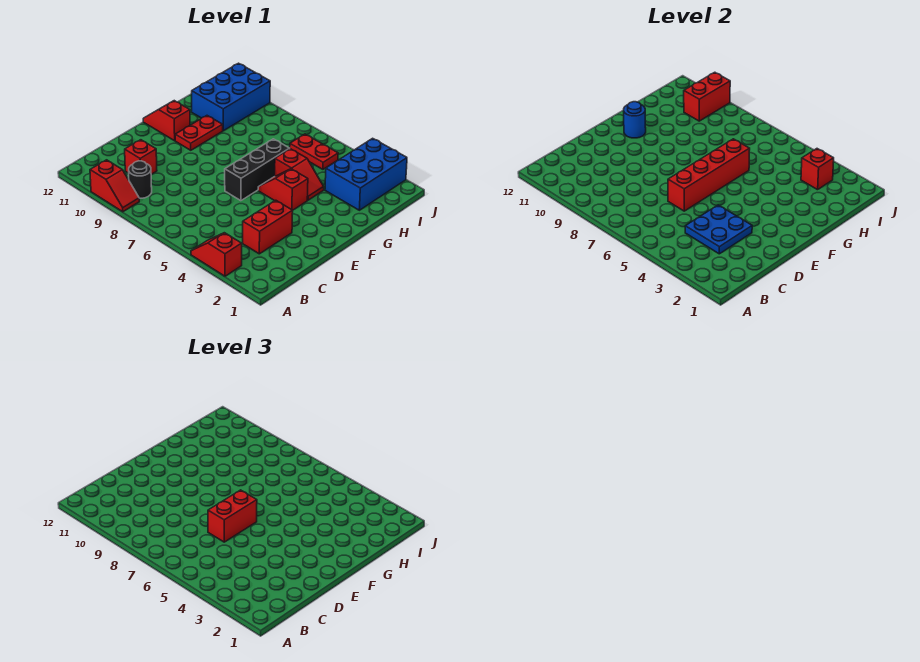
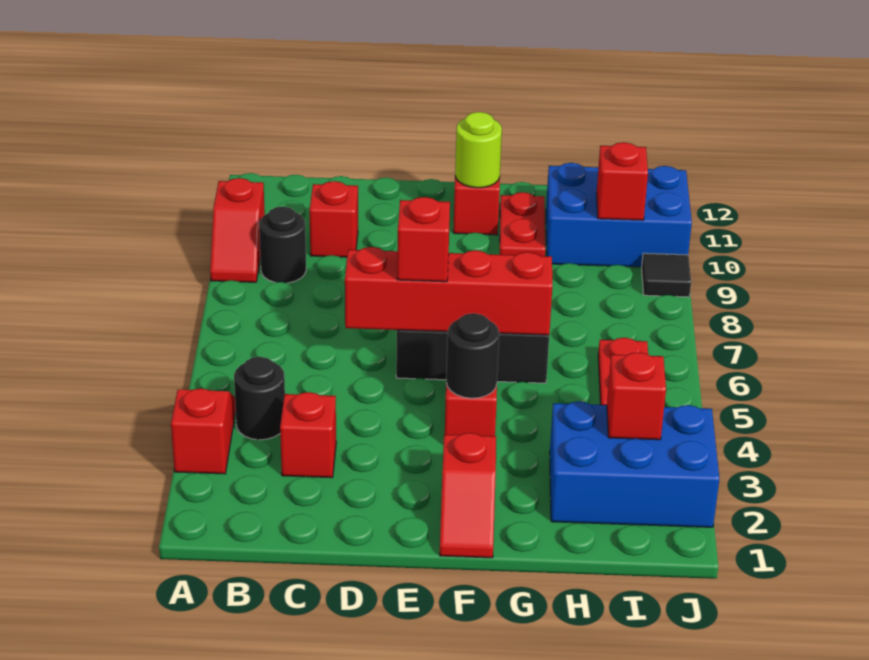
none -> black round brick B4 level 1
red brick C3:D3 level 1 -> red brick C3 level 1
blue plate C3:D4 level 2 -> none
red brick D6:E6 level 3 -> red brick E6 level 3
none -> black round brick F4 level 2
red plate F10:G10 level 1 -> red plate G10:G11 level 1
blue round brick F11 level 2 -> lime round brick F11 level 2
red slope G4:G5 level 1 top 5 -> red slope F1:F2 level 1 top 2
red brick I10:J10 level 2 -> red brick I10 level 2
none -> black tile J9 level 1

